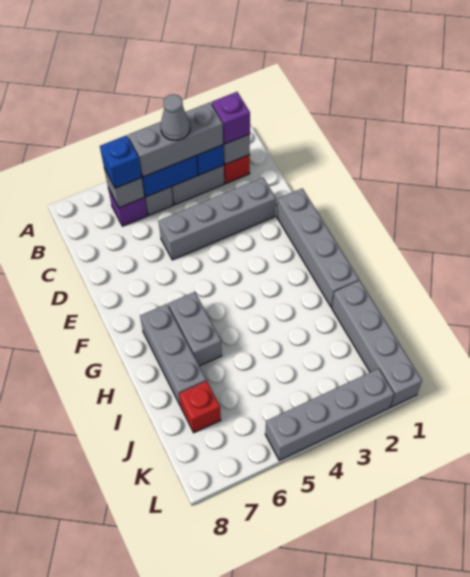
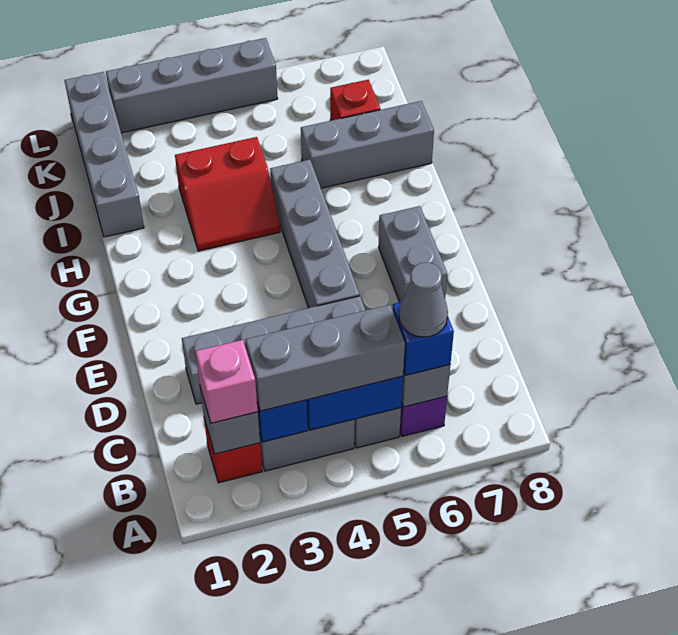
purple brick B2 level 3 -> pink brick B2 level 3
grey cone B4 level 4 -> grey cone B6 level 4
grey brick E1:H1 level 1 -> grey brick E5:H5 level 1
grey brick G6:H6 level 1 -> grey brick E7:F7 level 1
grey brick G7:I7 level 1 -> grey brick I6:I8 level 1
none -> red slope H3:I4 level 1 top I

